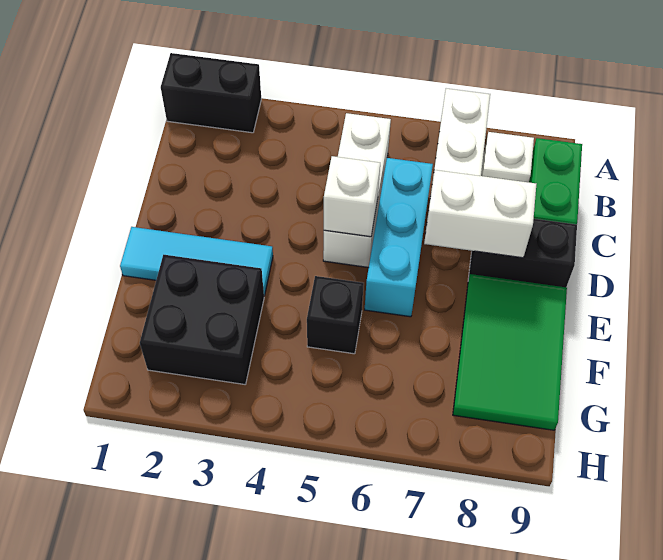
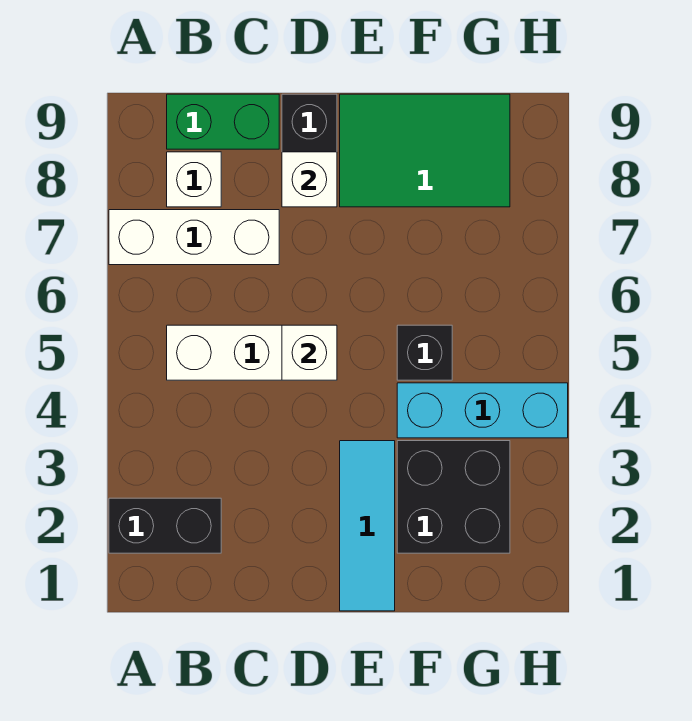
black brick A1:A2 level 1 -> black brick A2:B2 level 1
cyan brick C6:E6 level 1 -> cyan brick F4:H4 level 1
white brick D7:D8 level 2 -> white brick D8 level 2

